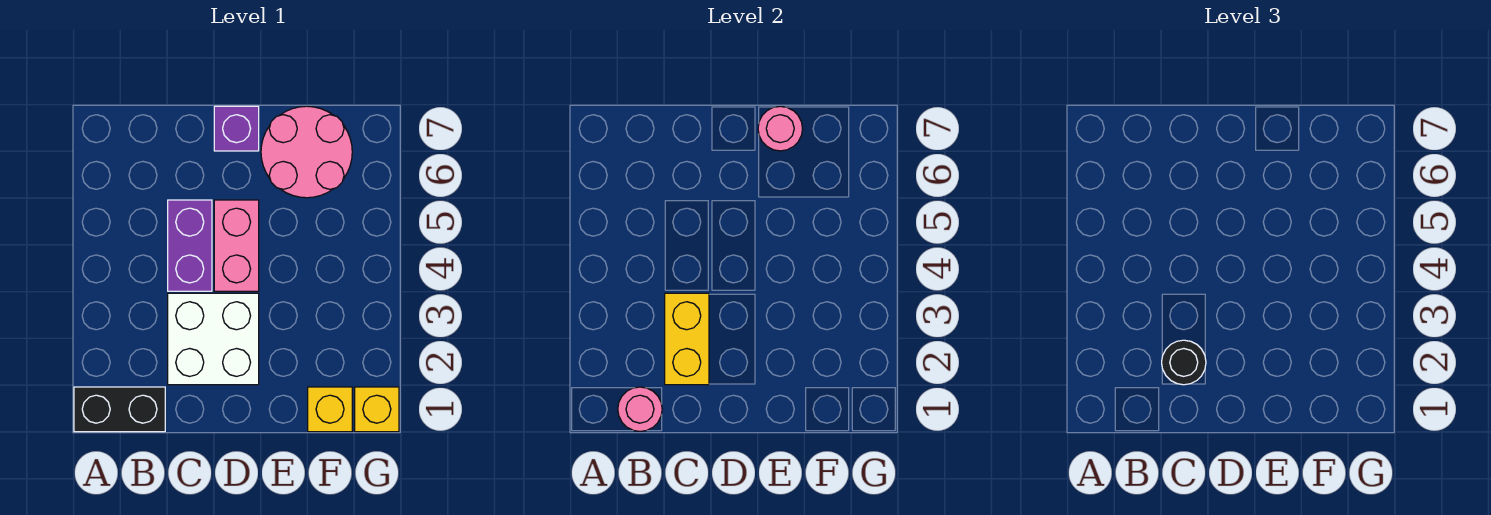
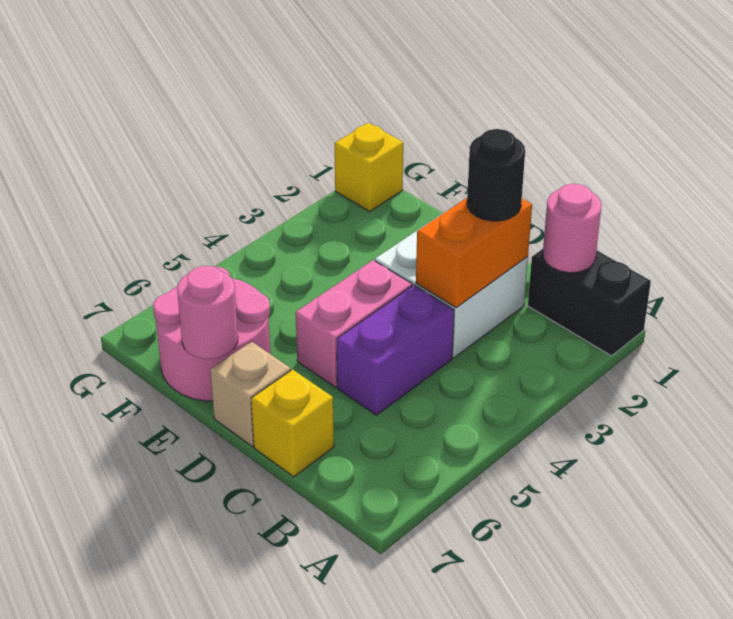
yellow brick C2:C3 level 2 -> orange brick C2:C3 level 2
purple brick D7 level 1 -> tan brick D7 level 1
yellow brick F1 level 1 -> yellow brick C7 level 1

